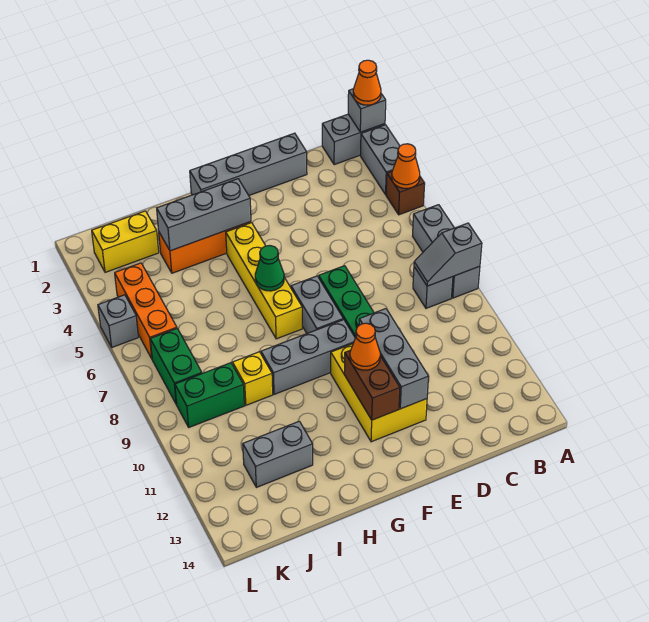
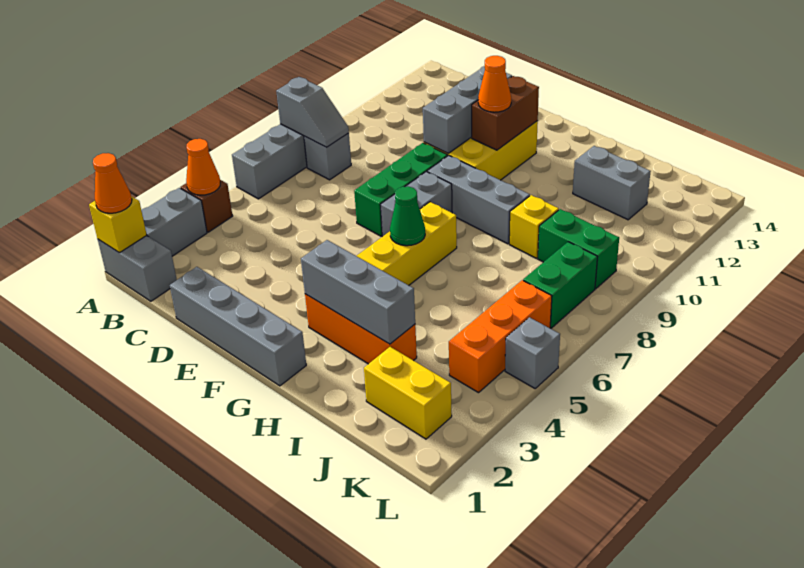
grey brick A1 level 2 -> yellow brick A1 level 2

